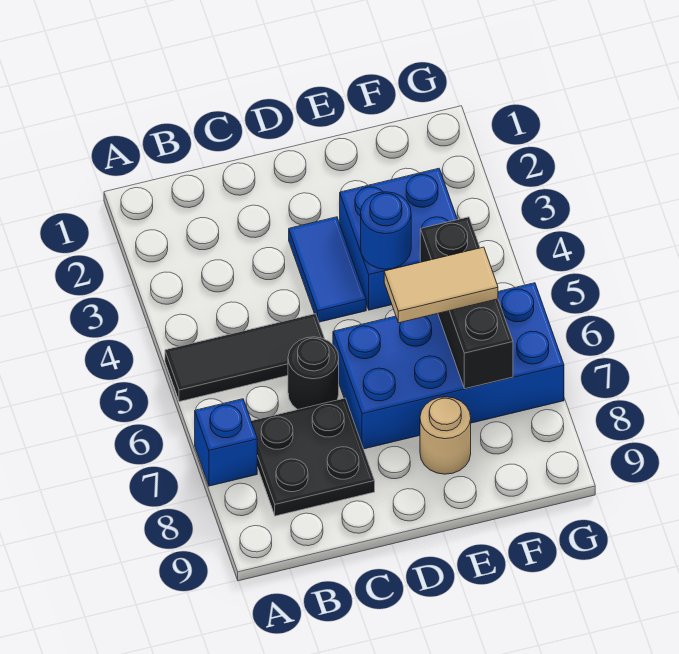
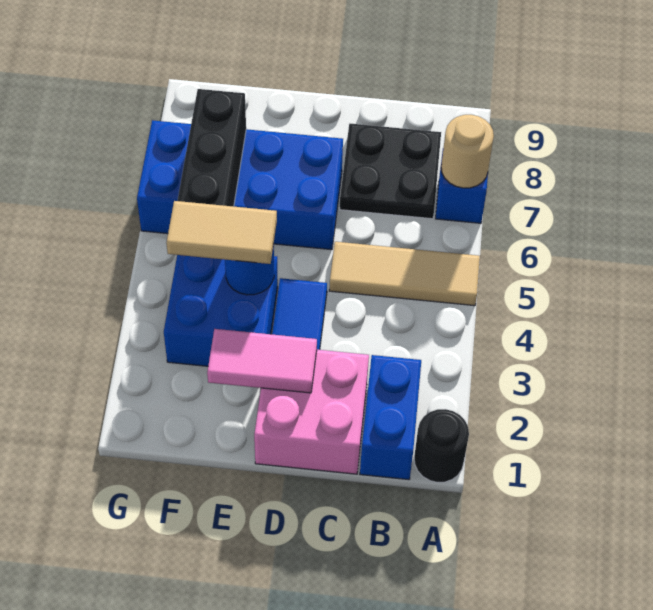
black tile A5:C5 level 1 -> tan tile A5:C5 level 1
none -> blue brick B1:B2 level 1
none -> pink brick C1:D2 level 1
black round brick C6 level 1 -> black round brick A1 level 1
none -> pink tile D2:E2 level 2
tan tile E6:F6 level 3 -> tan tile E4:F4 level 3
tan round brick E8 level 1 -> tan round brick A7 level 2

